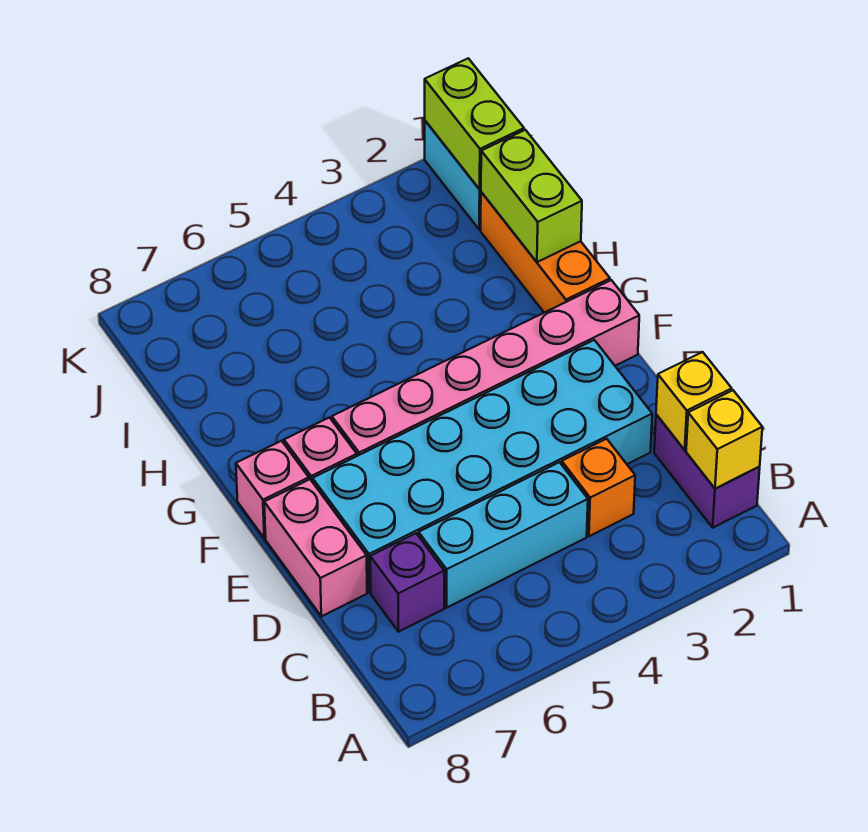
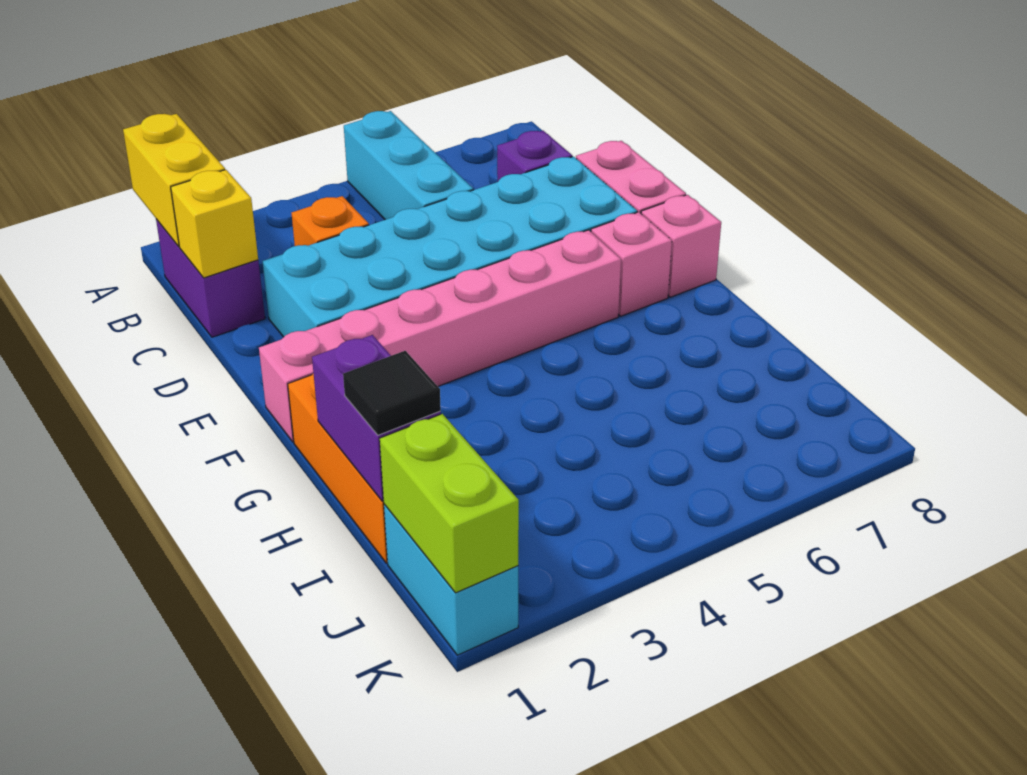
yellow brick B1 level 2 -> yellow brick A1:B1 level 2
cyan brick C4:C6 level 1 -> cyan brick A5:C5 level 1
lime brick H1:I1 level 2 -> purple brick H1:I1 level 2
none -> black tile I1 level 3

